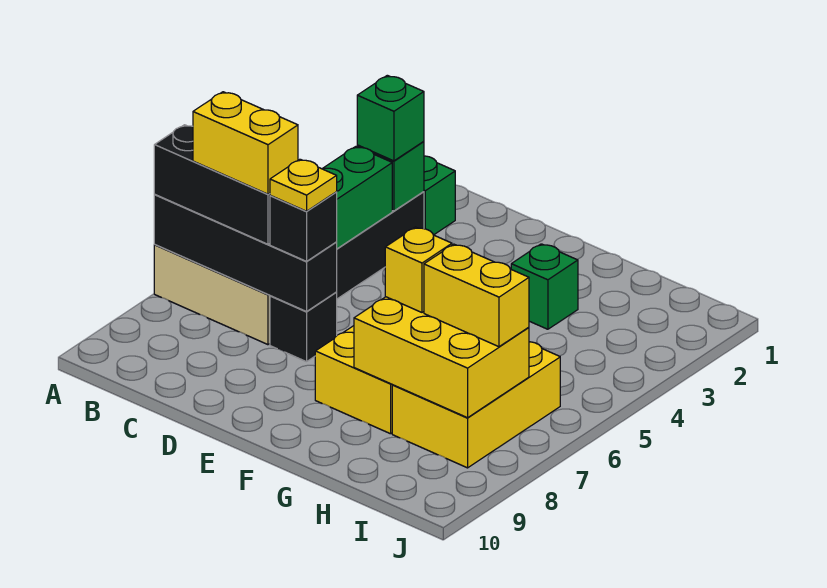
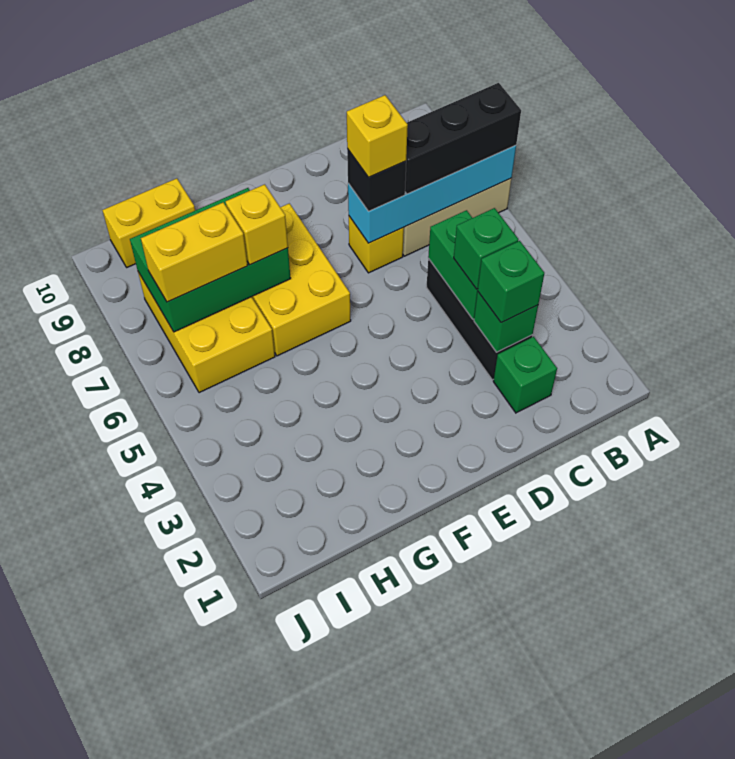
black brick A7:D7 level 2 -> cyan brick A7:D7 level 2
yellow brick B7:C7 level 4 -> yellow brick H10:I10 level 1
black brick D7 level 1 -> yellow brick D7 level 1
yellow plate D7 level 4 -> yellow brick D7 level 4
green brick G3 level 1 -> green brick C4 level 3
yellow brick G7:I8 level 2 -> green brick G7:I8 level 2

